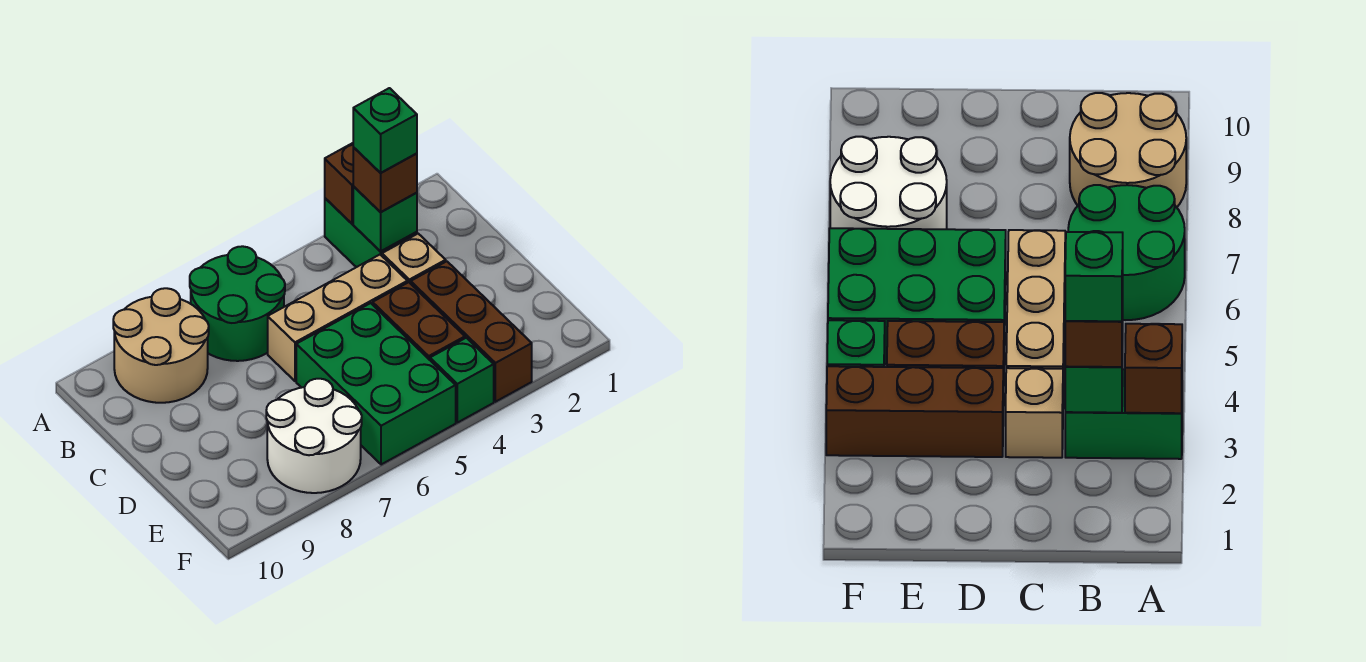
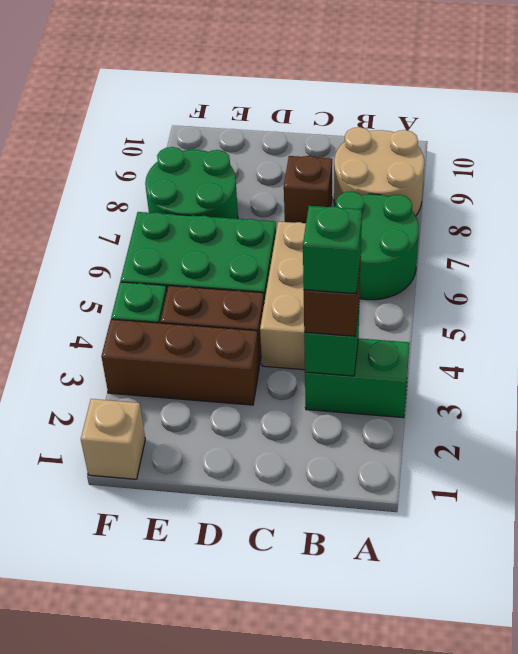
brown brick A3 level 2 -> brown brick C8 level 1
tan brick C3 level 1 -> tan brick F1 level 1
white round brick E7:F8 level 1 -> green round brick E7:F8 level 1

